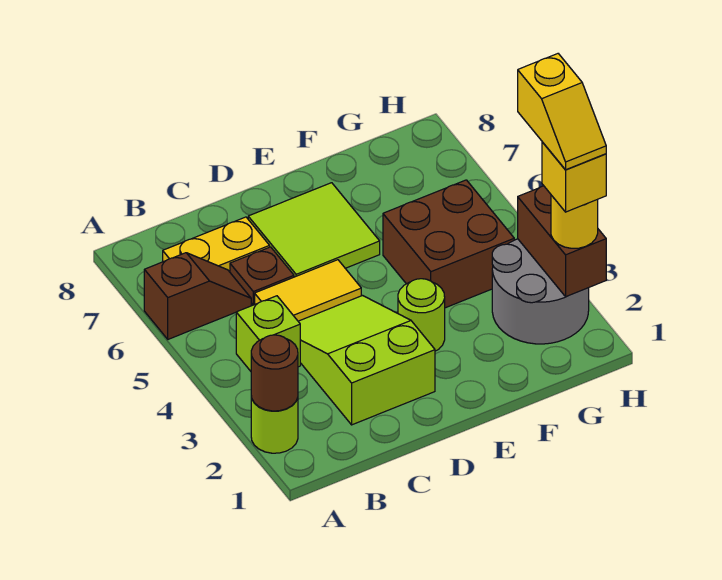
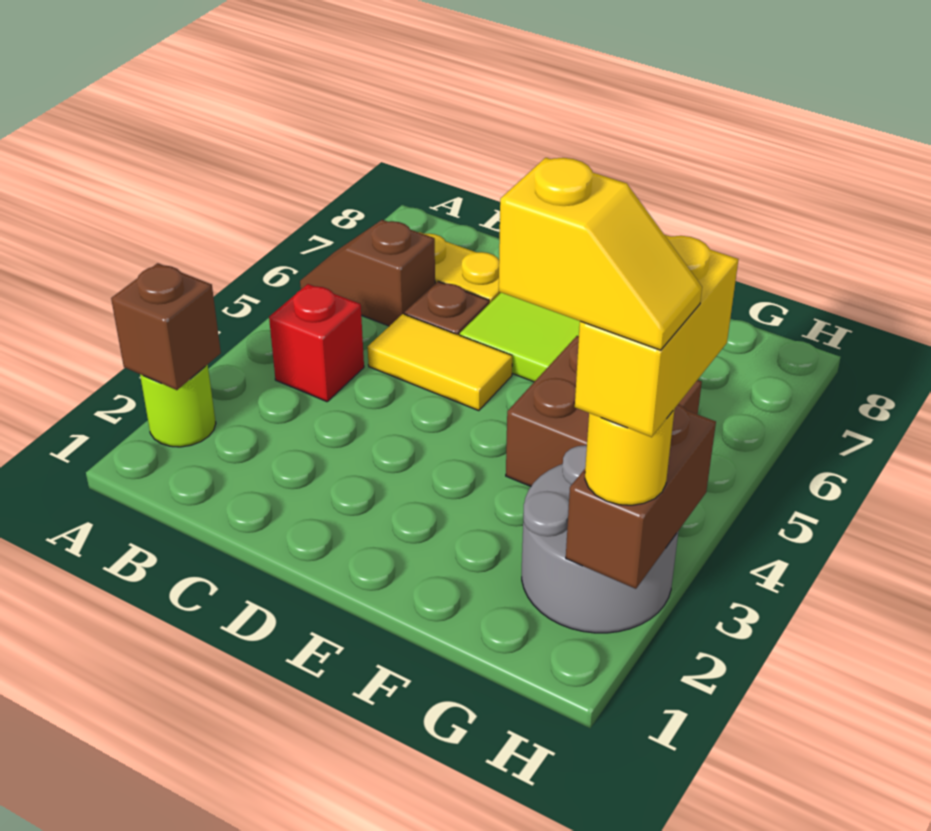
brown round brick A2 level 2 -> brown brick A2 level 2
brown slope A6:B6 level 1 top A -> brown slope A6:B6 level 1 top B
lime brick B4 level 1 -> red brick B4 level 1
lime slope C2:D4 level 1 top 2 -> none
lime round brick E3 level 1 -> none
yellow brick H2 level 4 -> yellow brick H2:H3 level 4
yellow slope H2:H3 level 5 top 3 -> yellow slope G2:H2 level 5 top G

